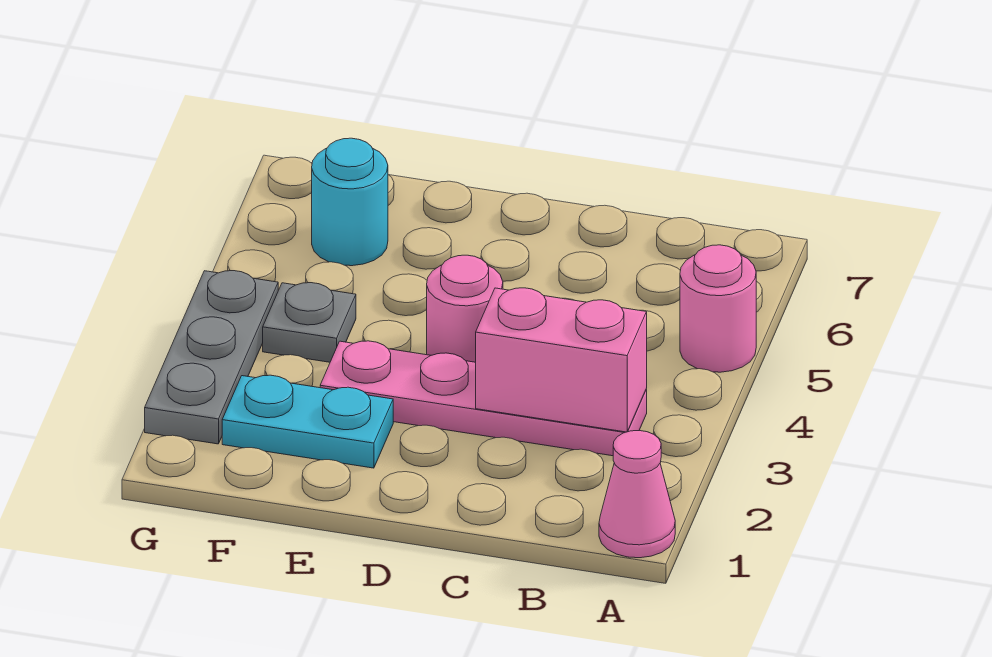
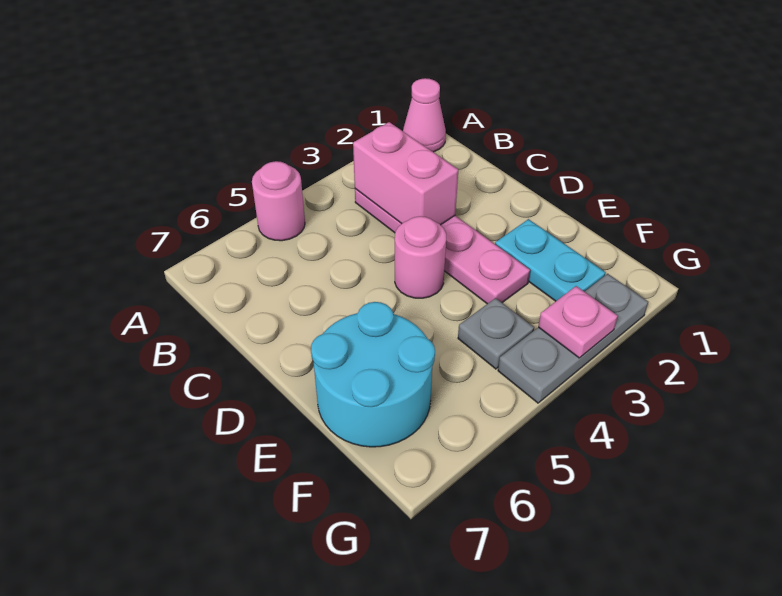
cyan round brick F6 level 1 -> cyan round brick E6:F7 level 1
none -> pink plate G3 level 2

